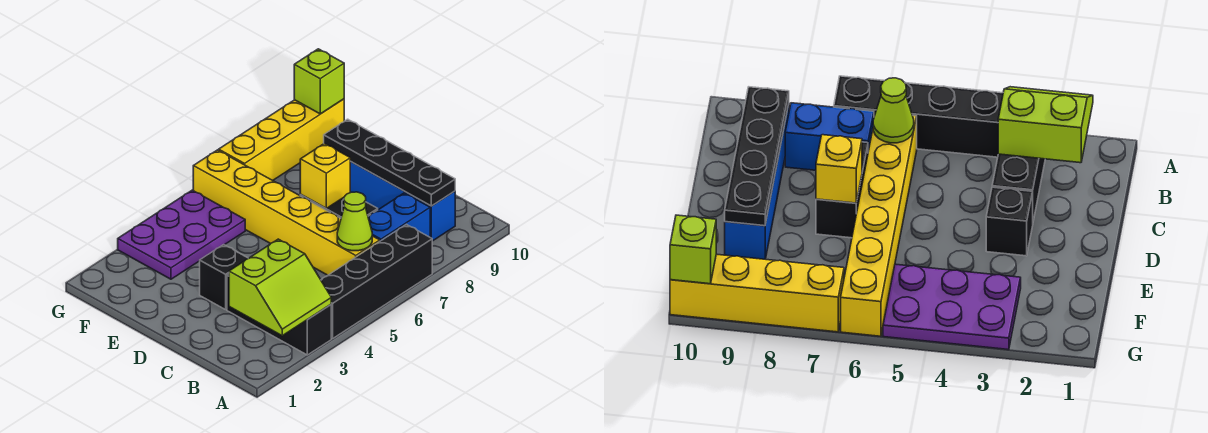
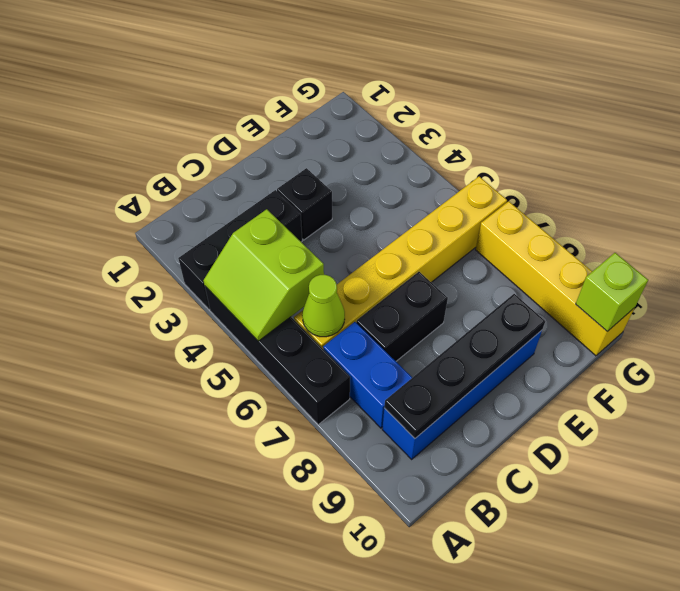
lime slope A2:B3 level 2 top B -> lime slope A4:B5 level 2 top B
yellow brick D7 level 2 -> none
purple plate F3:G5 level 1 -> none

